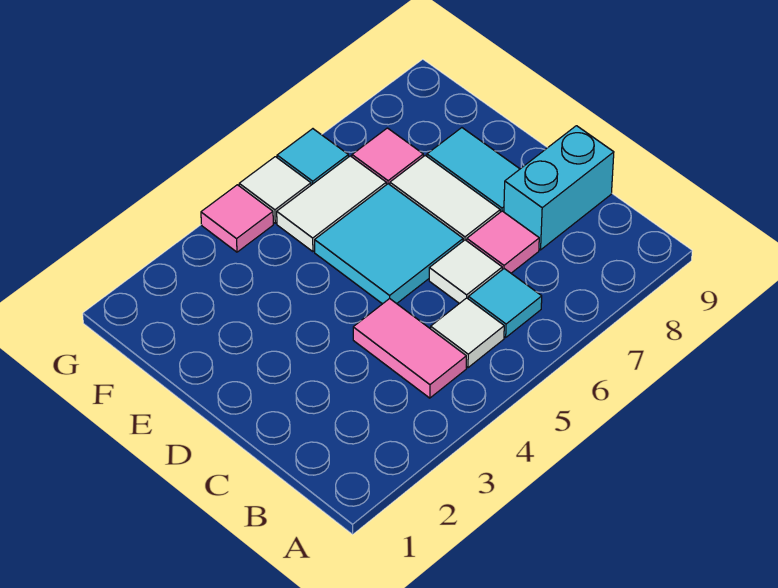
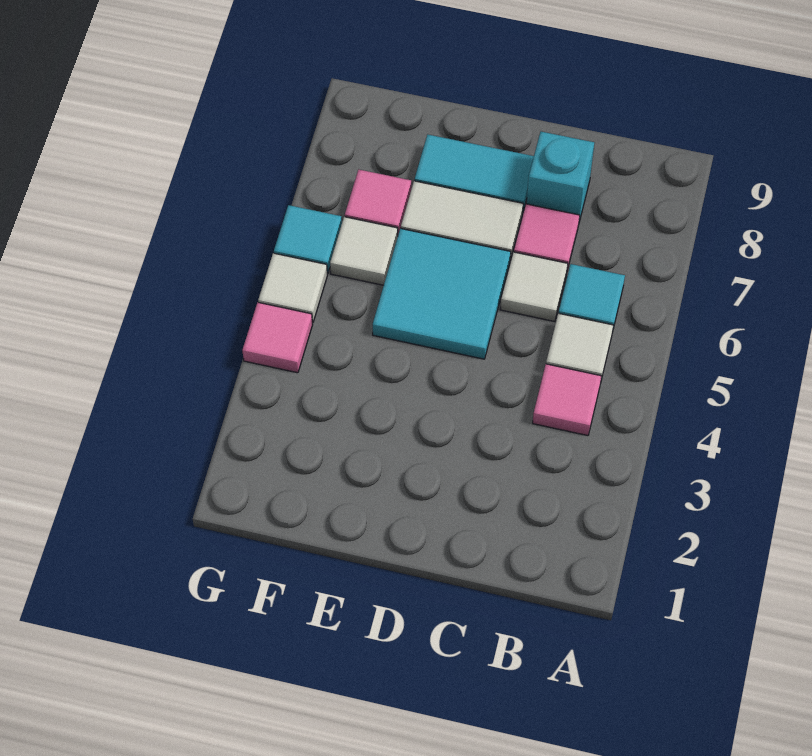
pink tile B4:C4 level 1 -> pink tile B4 level 1
cyan brick C8:C9 level 1 -> cyan brick C8 level 1
white tile F5:F6 level 1 -> white tile F6 level 1

